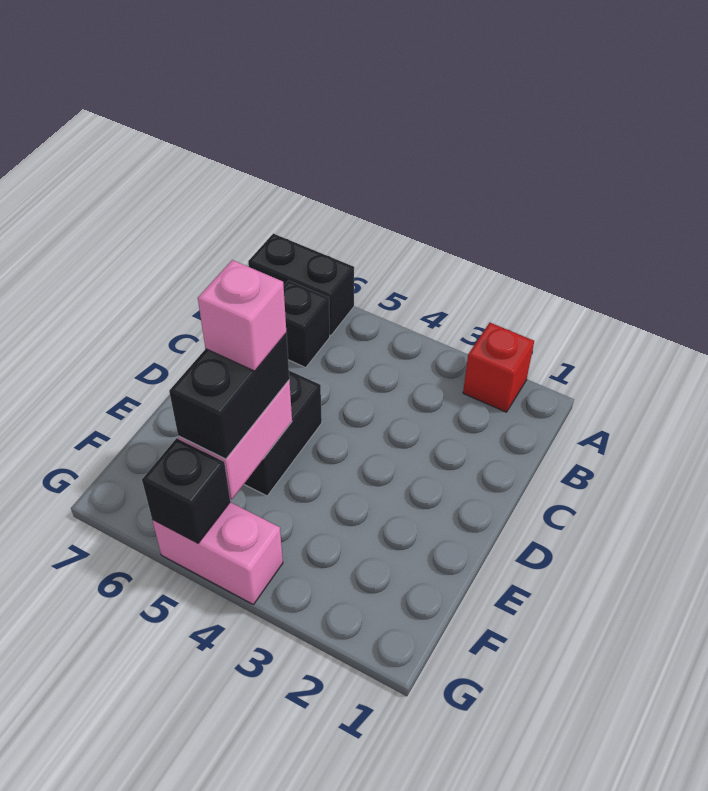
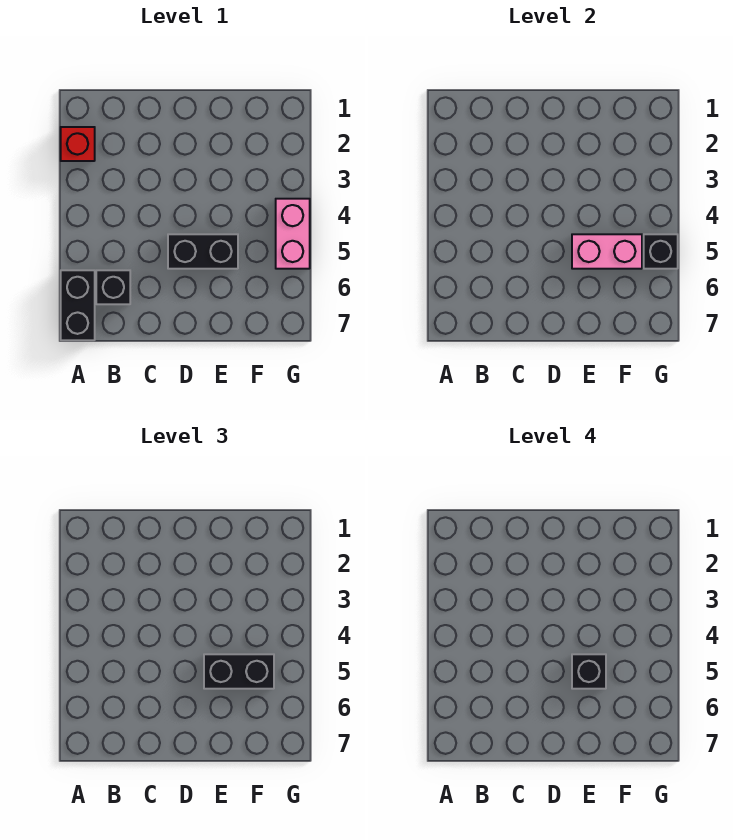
pink brick E5 level 4 -> black brick E5 level 4

